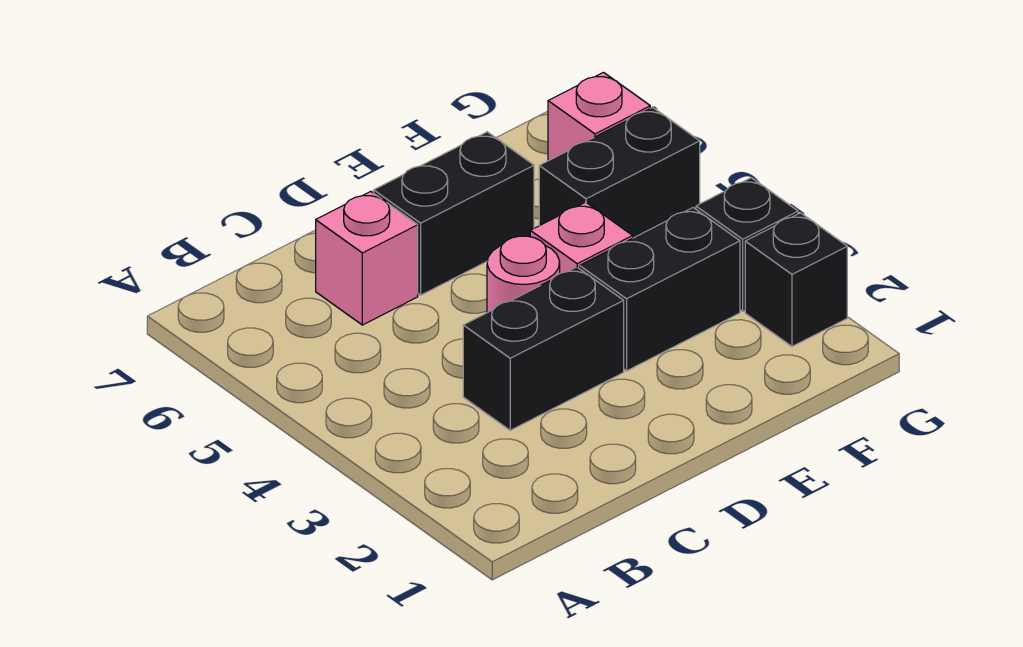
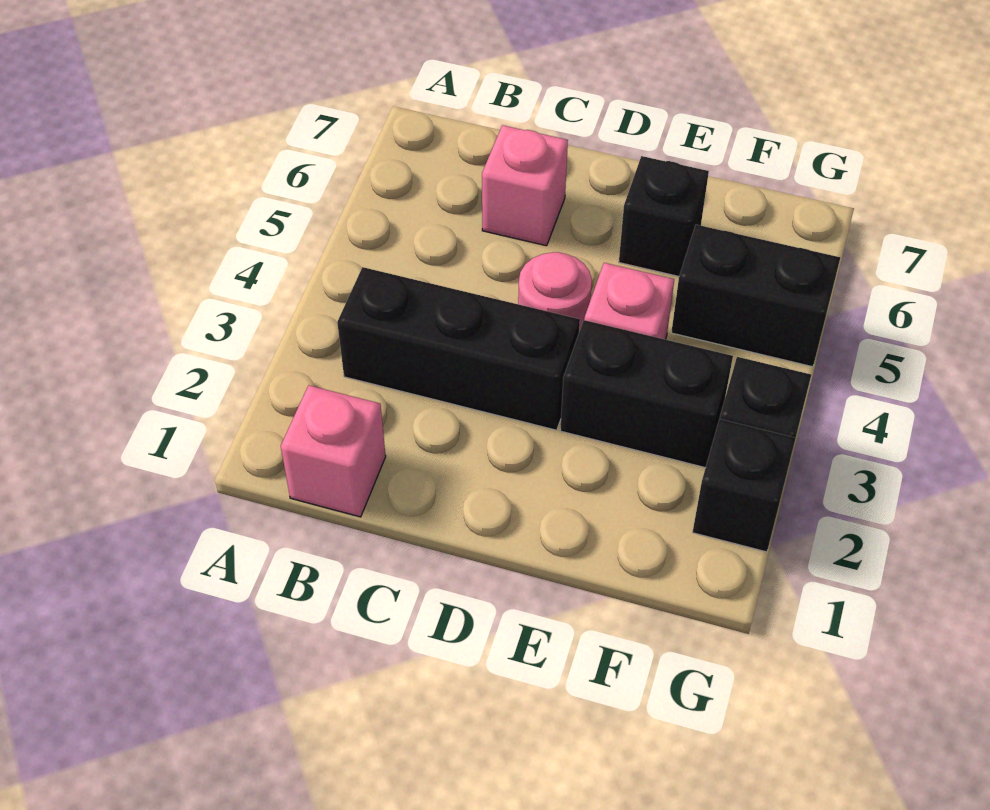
black brick C3:D3 level 1 -> black brick B3:D3 level 1
black brick D6:E6 level 1 -> black brick E6 level 1
pink brick G6 level 1 -> pink brick B1 level 1

